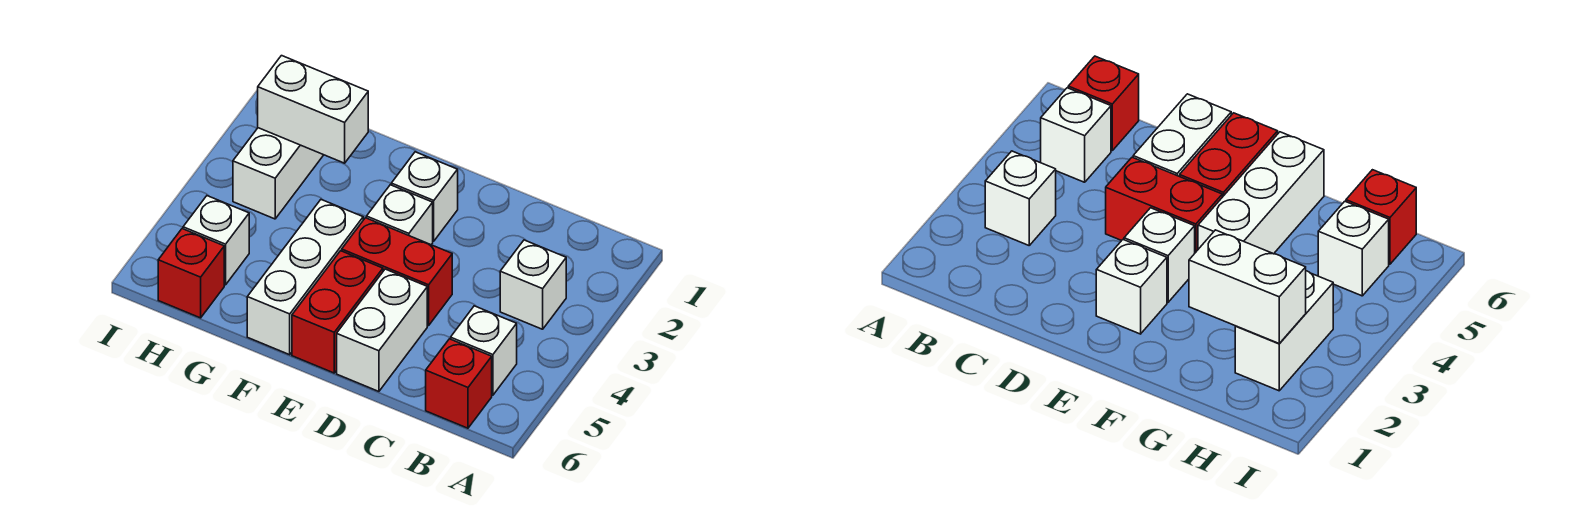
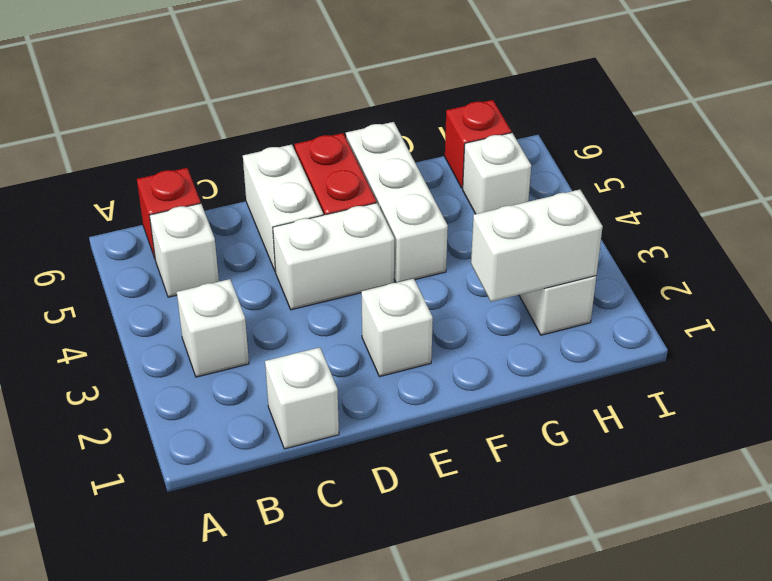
red brick D4:E4 level 1 -> white brick D4:E4 level 1
white brick E3 level 1 -> white brick C1 level 1

